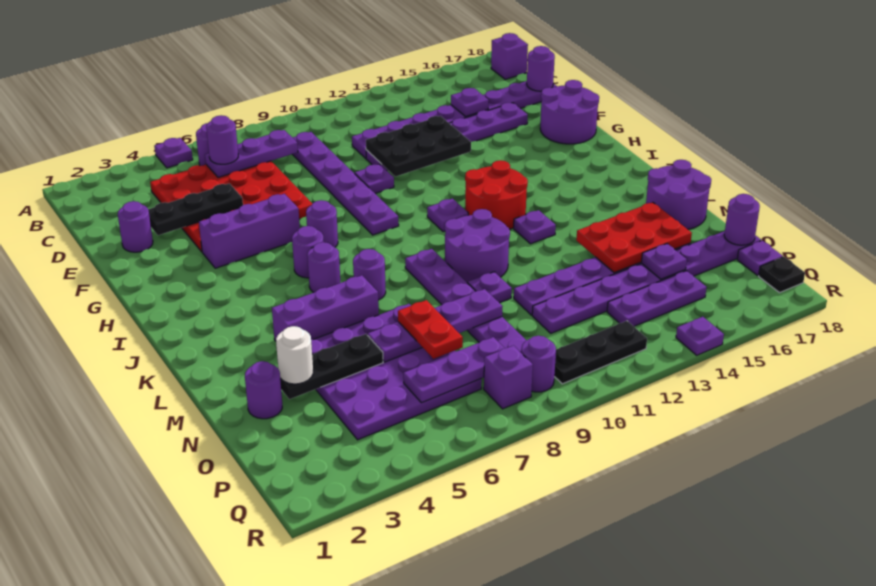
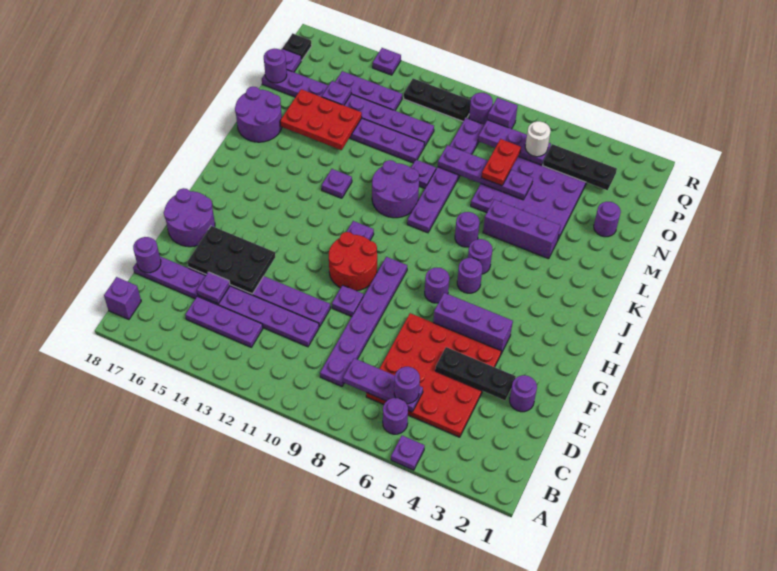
none -> purple plate C13:C15 level 1
black plate E11:F13 level 2 -> black plate E14:F16 level 2
red round brick I12:J13 level 1 -> red round brick G10:H11 level 1
black plate N3:N5 level 2 -> black plate P3:P5 level 2
white round brick N3 level 3 -> white round brick P6 level 3

